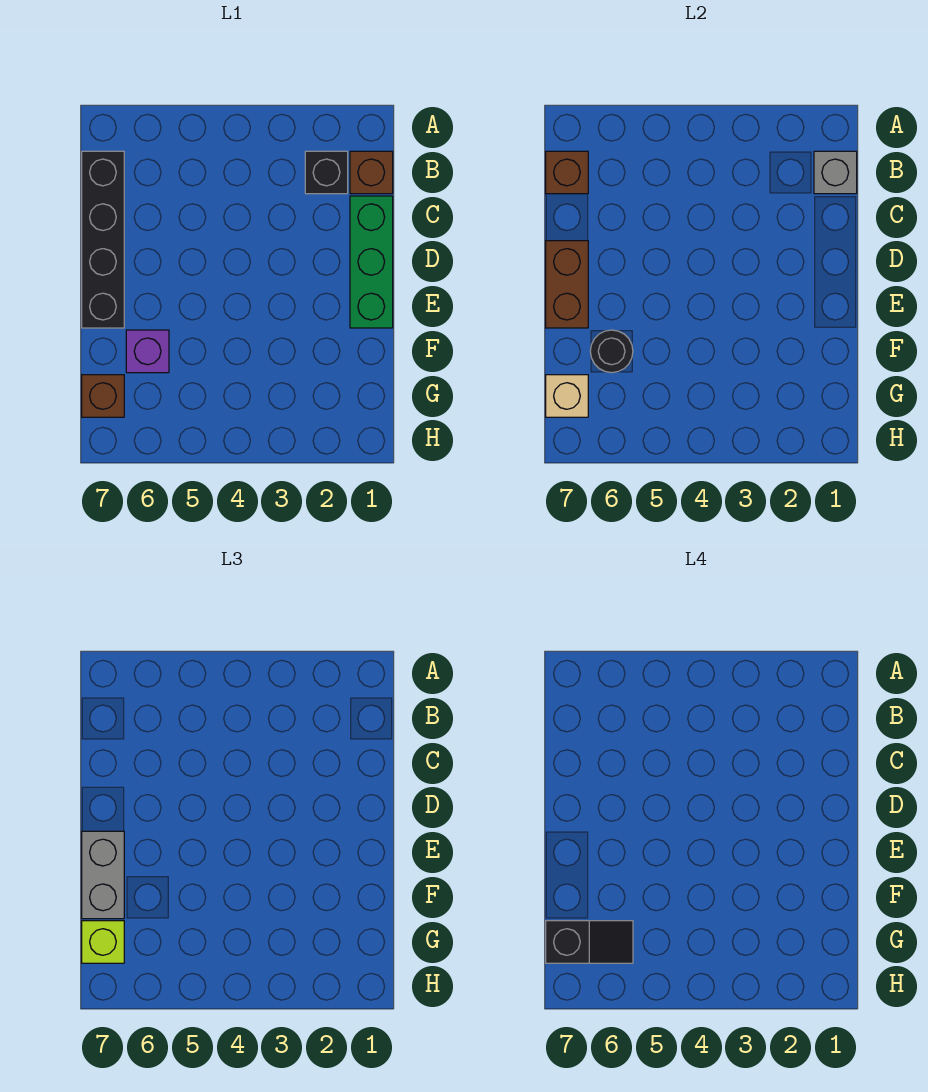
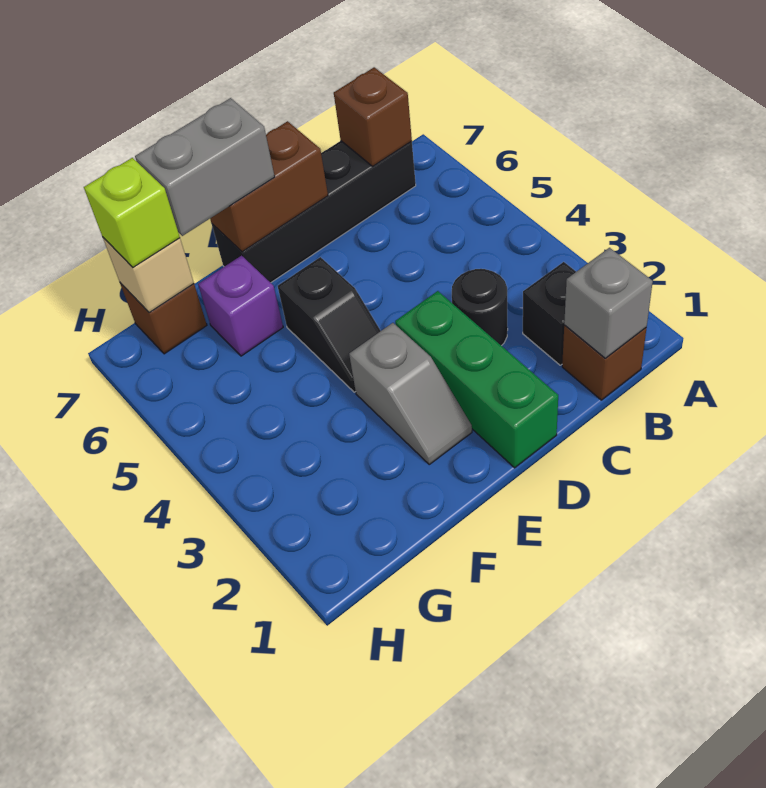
green brick C1:E1 level 1 -> green brick D1:D3 level 1
none -> grey slope E2:E3 level 1 top 3
black round brick F6 level 2 -> black round brick C3 level 1
black slope G6:G7 level 4 top 7 -> black slope E4:E5 level 1 top 5

